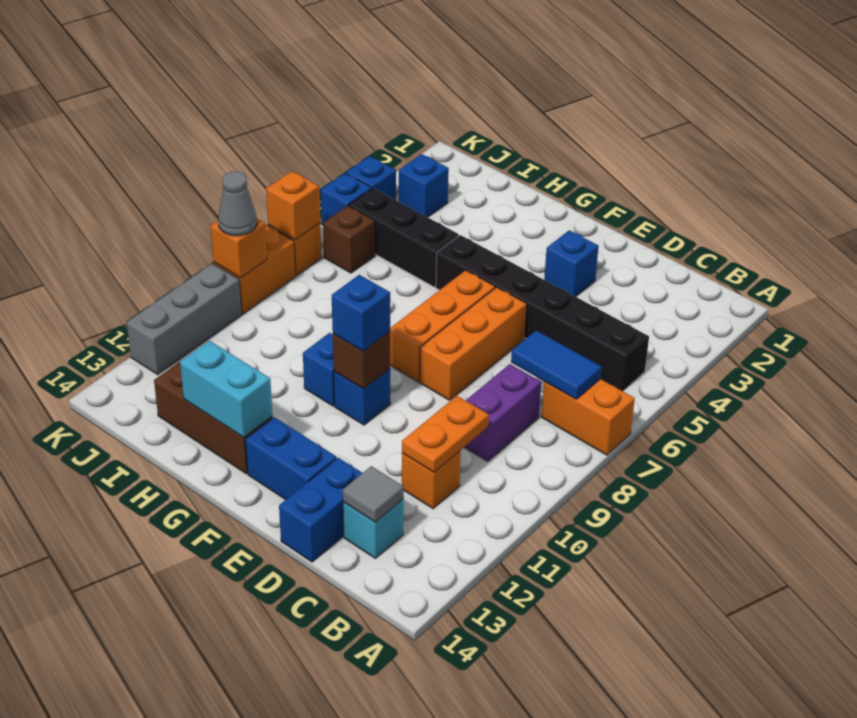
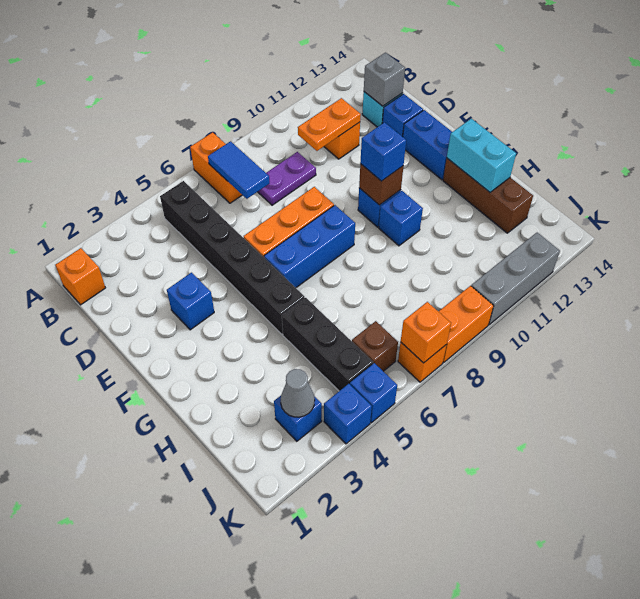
purple brick C8:C9 level 1 -> purple plate C8:C9 level 1
grey tile C13 level 2 -> grey brick C13 level 2
blue brick D13:D14 level 1 -> blue brick D13 level 1
orange brick F6:F8 level 1 -> blue brick F6:F8 level 1
orange brick K9 level 2 -> orange brick B1 level 1
grey cone K9 level 3 -> grey cone J3 level 2

